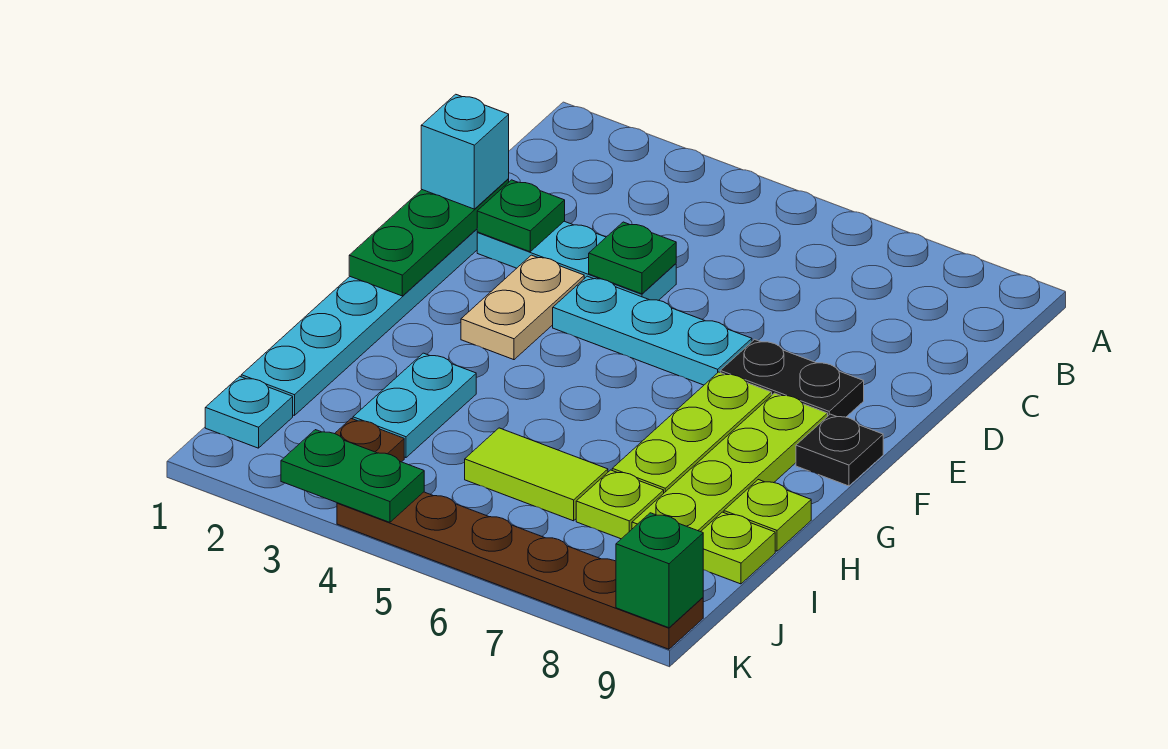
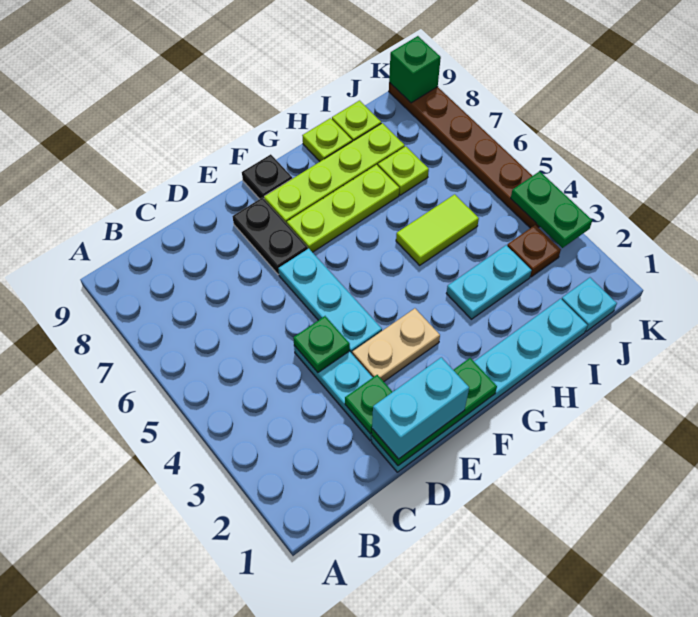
cyan brick D1 level 3 -> cyan brick D1:E1 level 3
lime tile I5:I6 level 1 -> lime tile H5:I5 level 1

